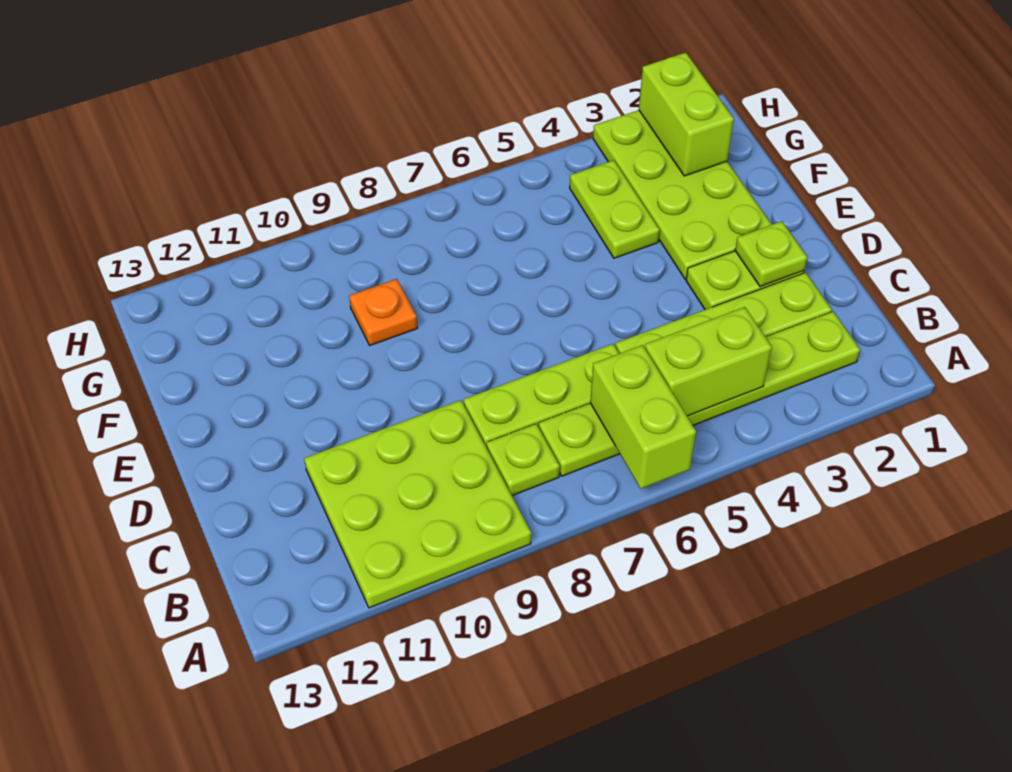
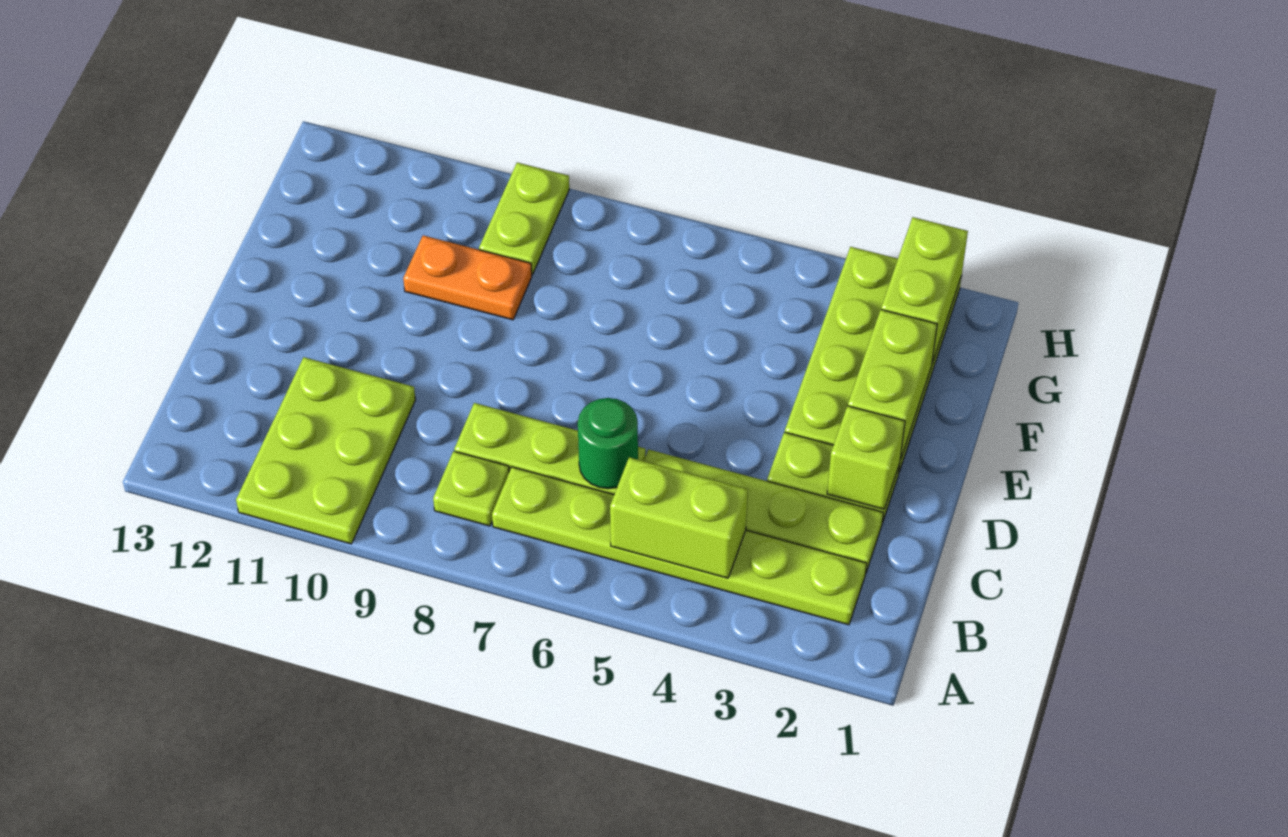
lime brick A6:B6 level 2 -> lime brick E2:F2 level 2
lime plate A9:C11 level 1 -> lime plate A10:C11 level 1
none -> green round brick C6 level 2
lime plate D2 level 2 -> lime brick D2 level 2
lime plate F4:G4 level 1 -> lime plate G9:H9 level 1
orange plate F9 level 1 -> orange plate F9:F10 level 1

